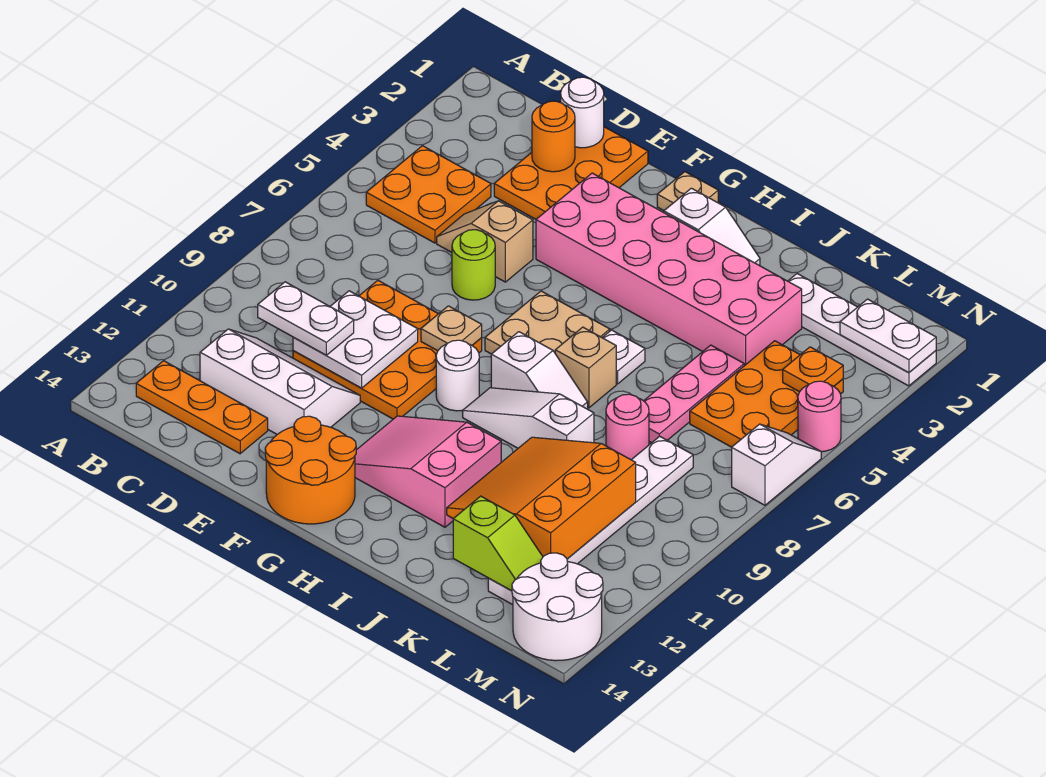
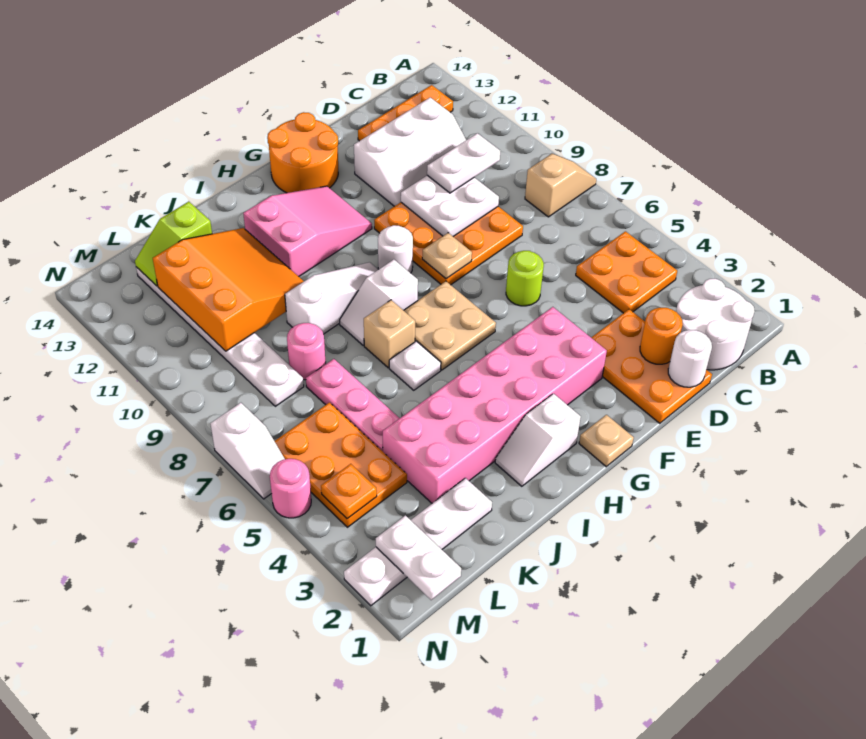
tan slope D5:E5 level 1 top E -> tan slope A8:B8 level 1 top B
white plate M2:N2 level 2 -> white plate M1:M2 level 2
white round brick M13:N14 level 1 -> white round brick B1:C2 level 1

